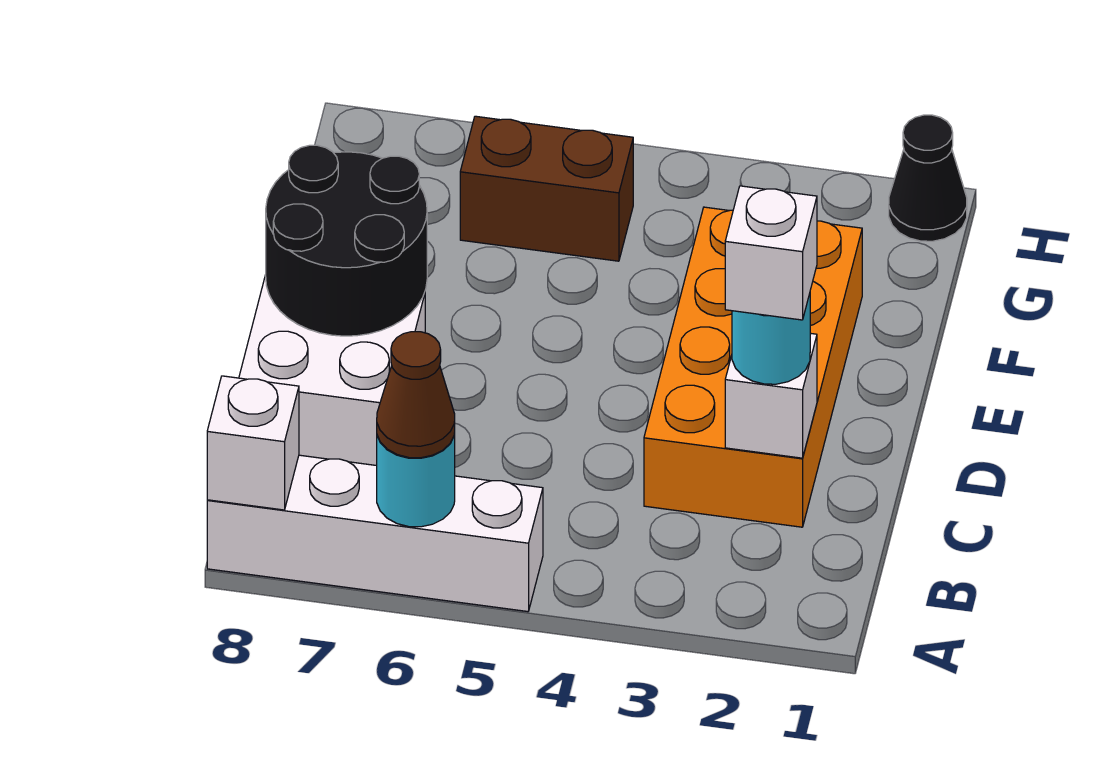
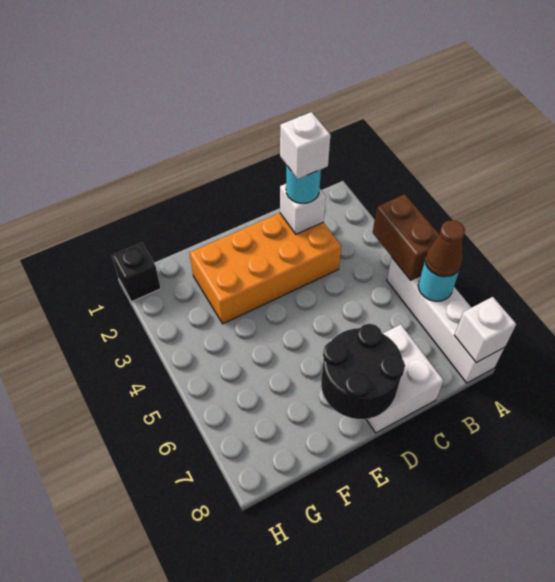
brown brick G5:G6 level 1 -> brown brick A4:A5 level 2
black cone H1 level 1 -> black brick H1 level 1

